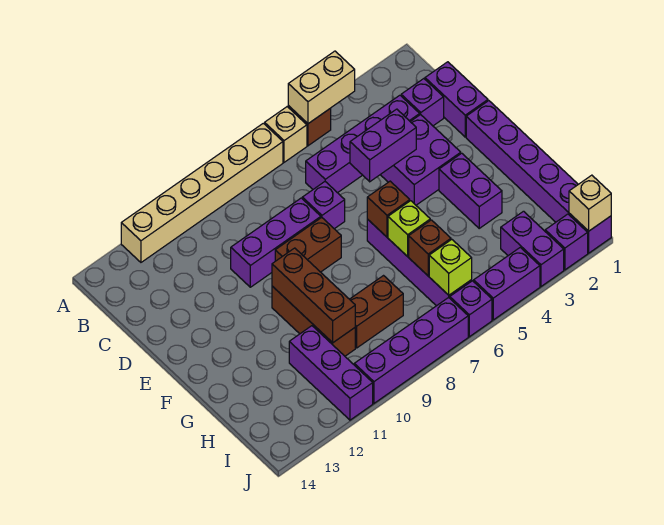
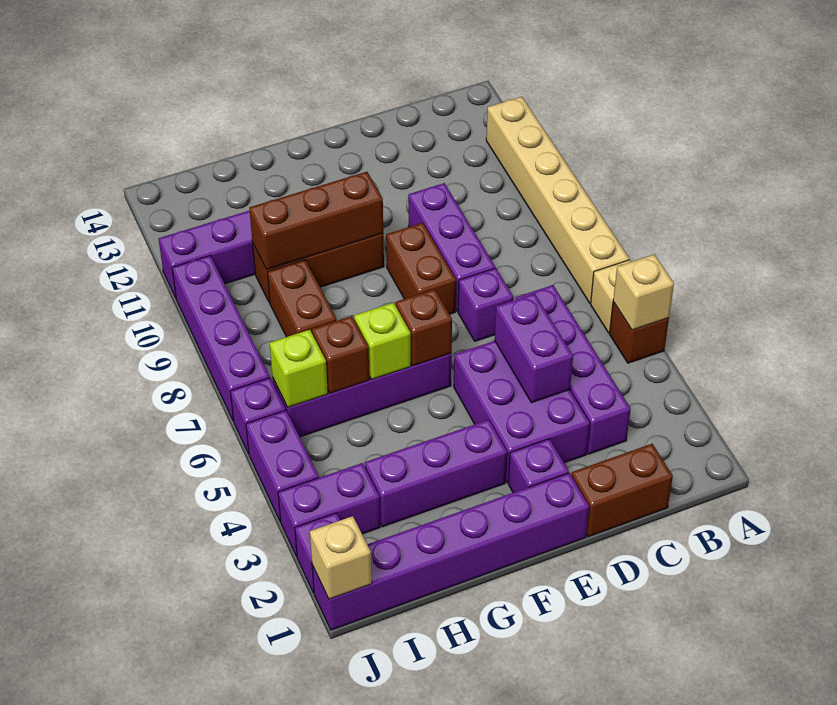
tan brick A4:A5 level 2 -> tan brick A5 level 2
purple brick C1:D1 level 1 -> brown brick C1:D1 level 1
purple brick C2 level 1 -> purple brick E2 level 1
purple brick D3:E4 level 1 -> purple brick D3:E5 level 1
purple brick F3:G3 level 1 -> purple brick F3:H3 level 1

